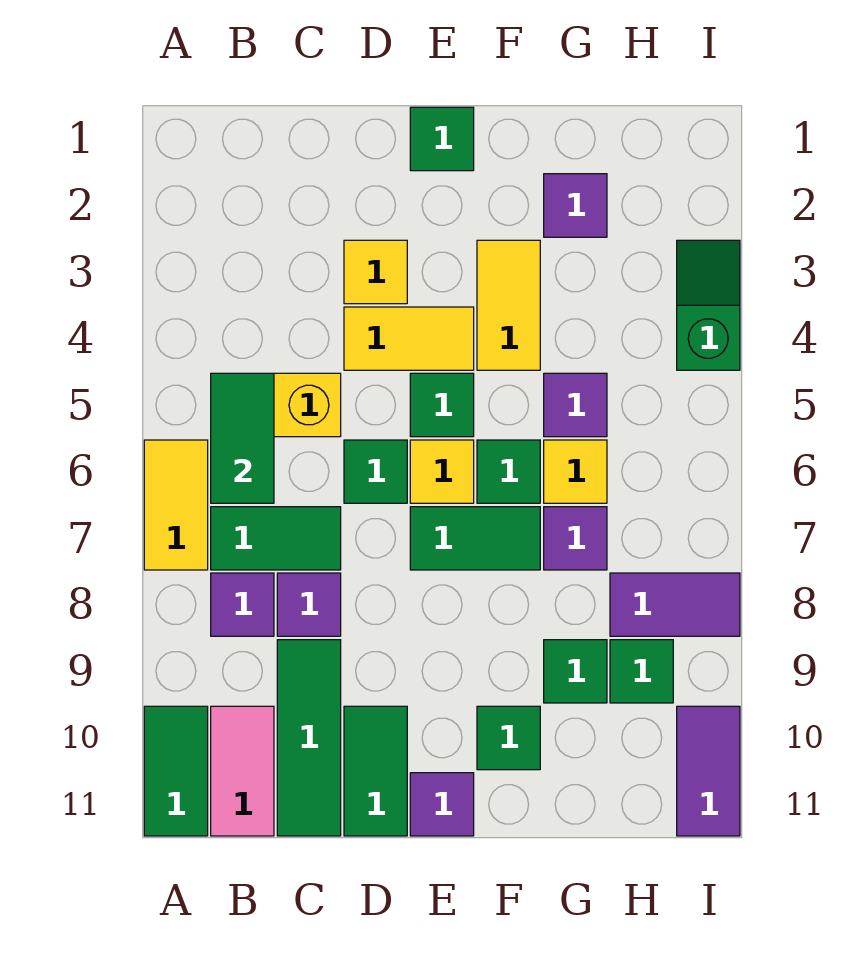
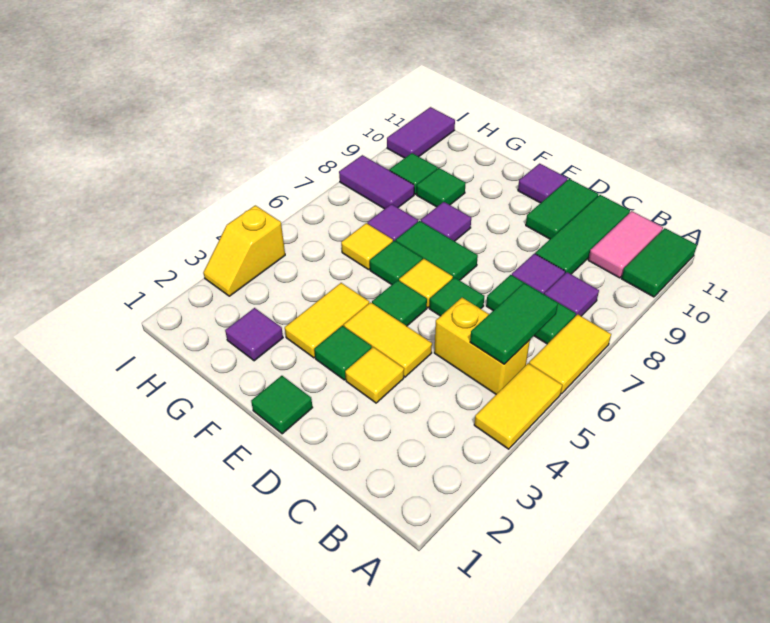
none -> yellow tile A4:A5 level 1
green tile F10 level 1 -> green tile E3 level 1
purple tile G5 level 1 -> purple tile F8 level 1
green slope I3:I4 level 1 top 4 -> yellow slope I3:I4 level 1 top 4

